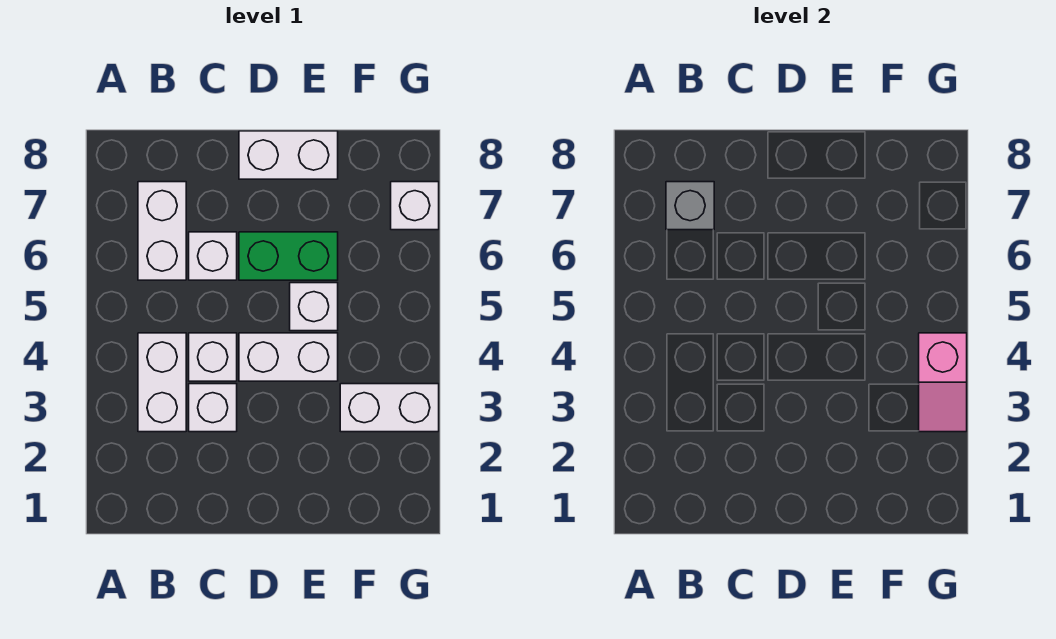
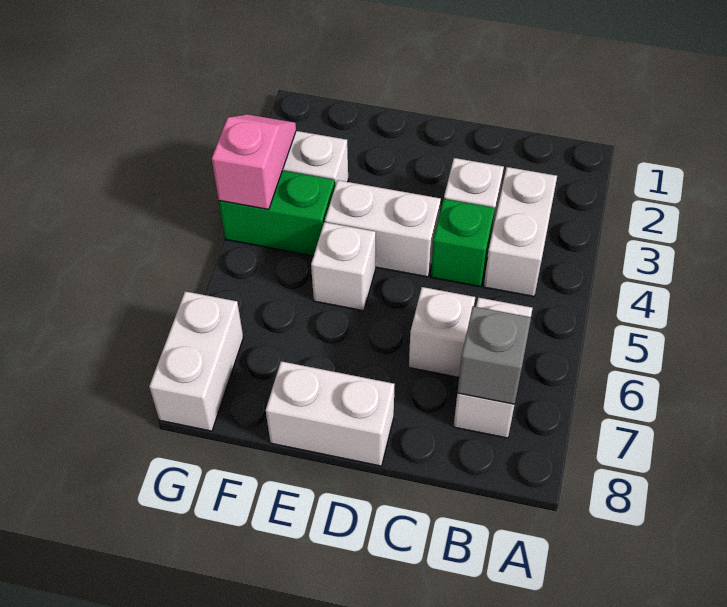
white brick C4 level 1 -> green brick C4 level 1
green brick D6:E6 level 1 -> green brick F4:G4 level 1
white brick G7 level 1 -> white brick G7:G8 level 1

